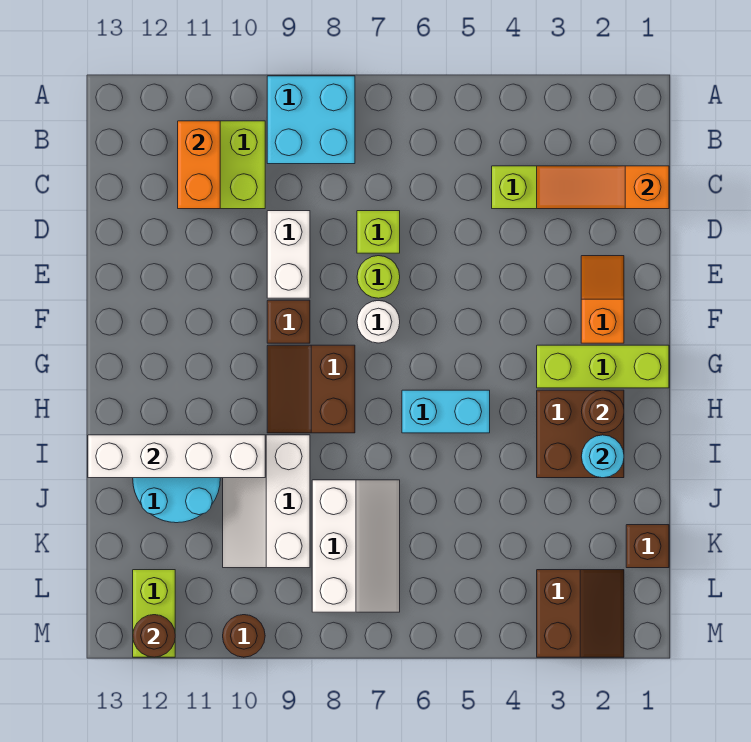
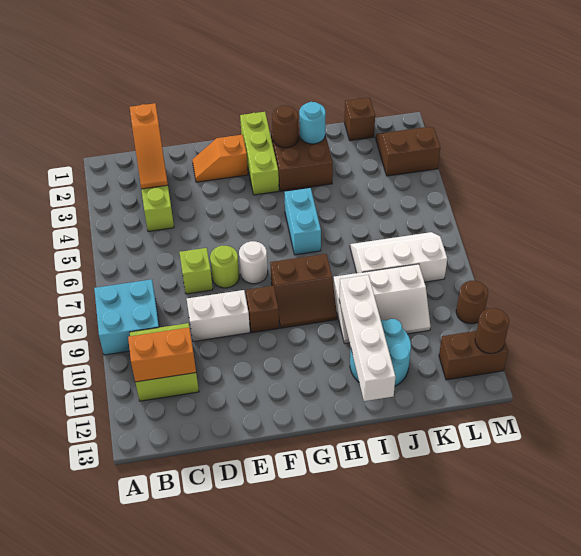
lime brick L12:M12 level 1 -> brown brick L12:M12 level 1

